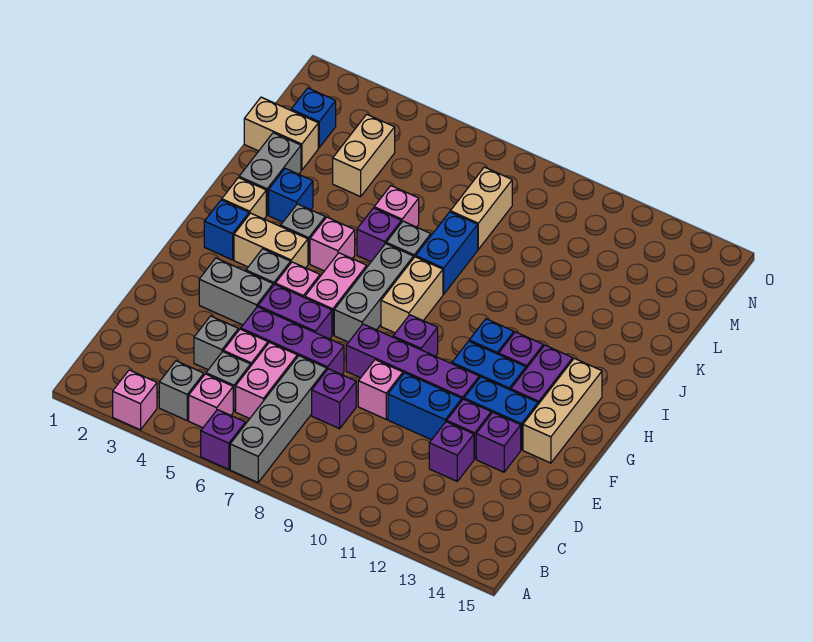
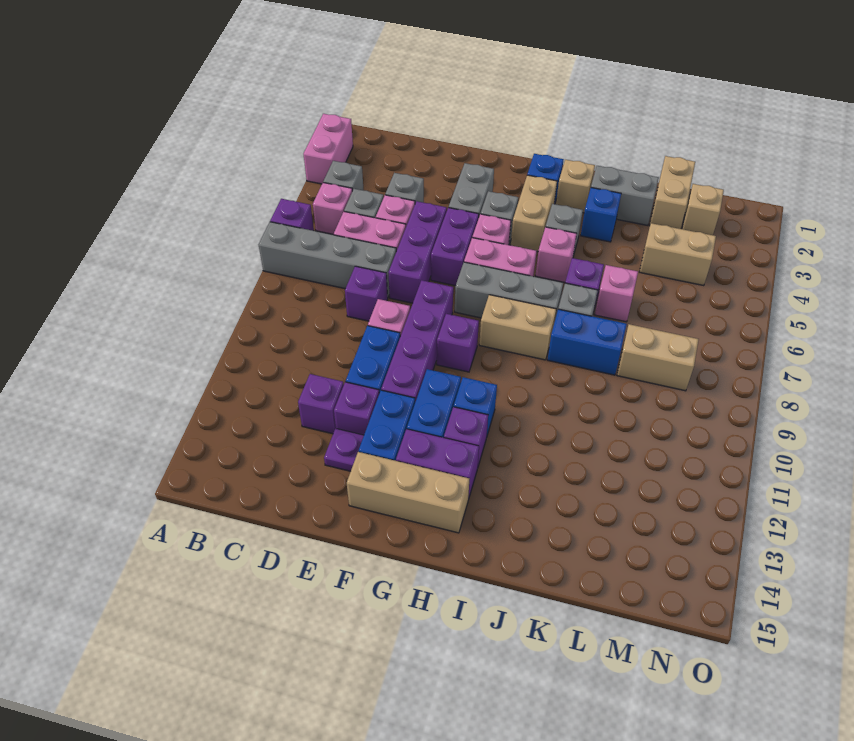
pink brick A3 level 1 -> pink brick A2:A3 level 1
purple brick E13 level 1 -> purple plate E13 level 1
blue brick M2 level 1 -> tan brick M2 level 1

